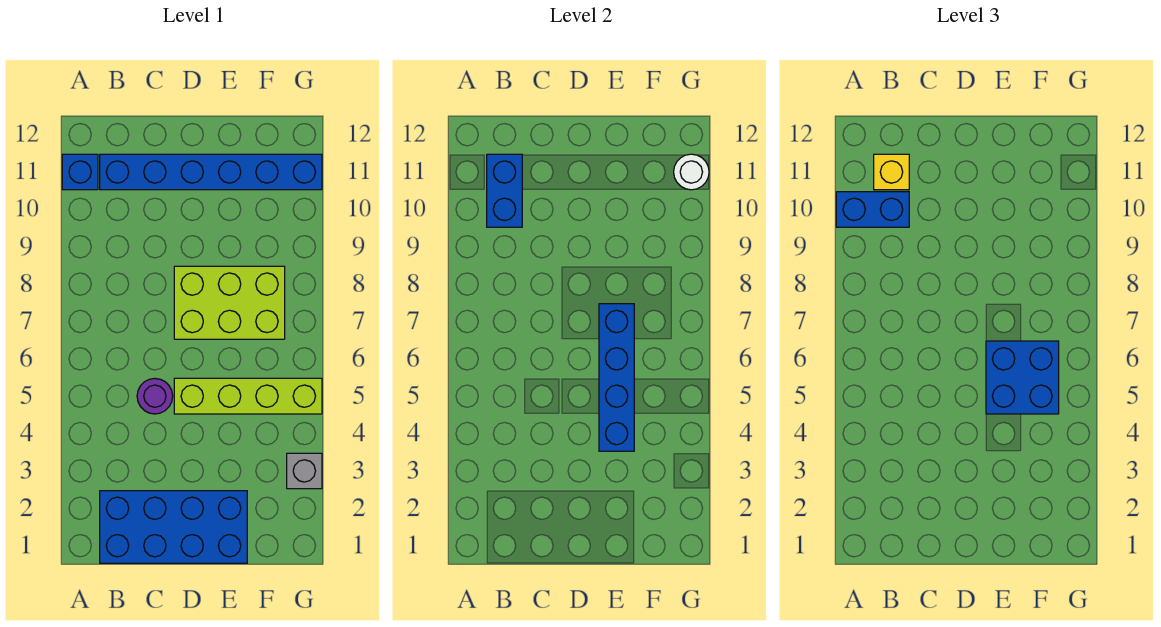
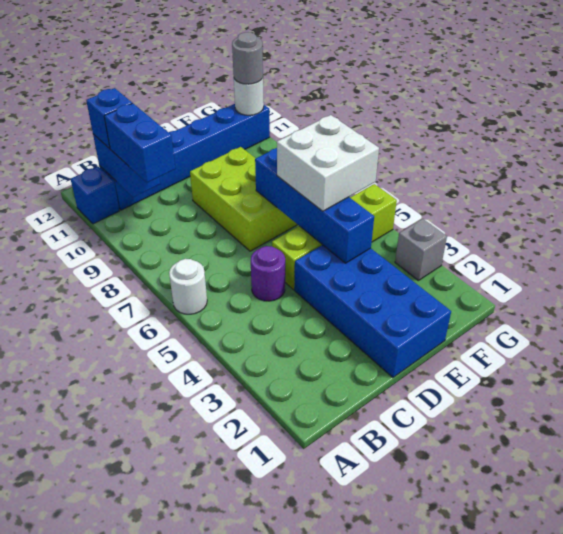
none -> white round brick A6 level 1
blue brick A10:B10 level 3 -> blue brick B9:B10 level 3
blue brick B1:E2 level 1 -> blue brick D1:E4 level 1
yellow brick B11 level 3 -> blue brick B11 level 3
lime brick D7:F8 level 1 -> lime brick D7:E9 level 1
blue brick E5:F6 level 3 -> white brick E5:F6 level 3
none -> grey round brick G11 level 3

